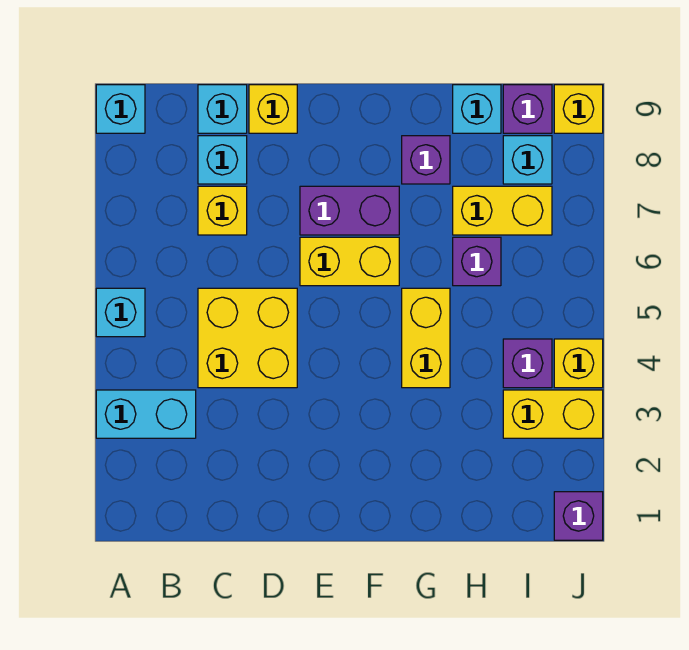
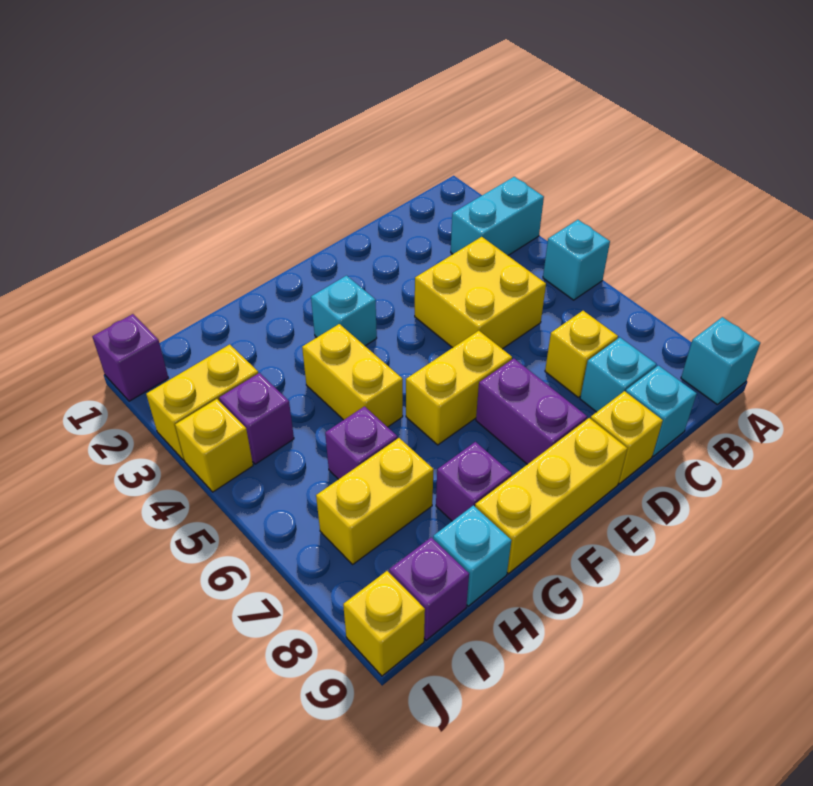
purple brick E7:F7 level 1 -> purple brick E7:E8 level 1
none -> yellow brick E9:G9 level 1
cyan brick I8 level 1 -> cyan brick F3 level 1

